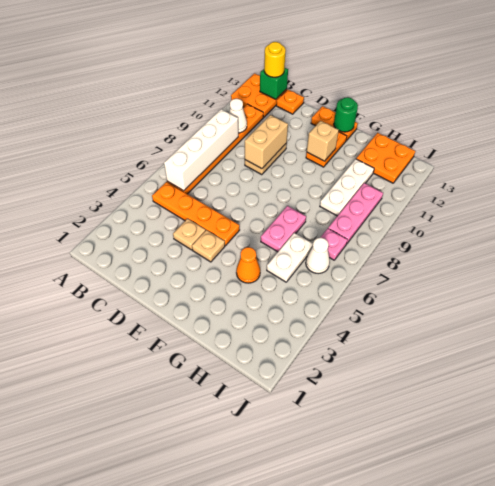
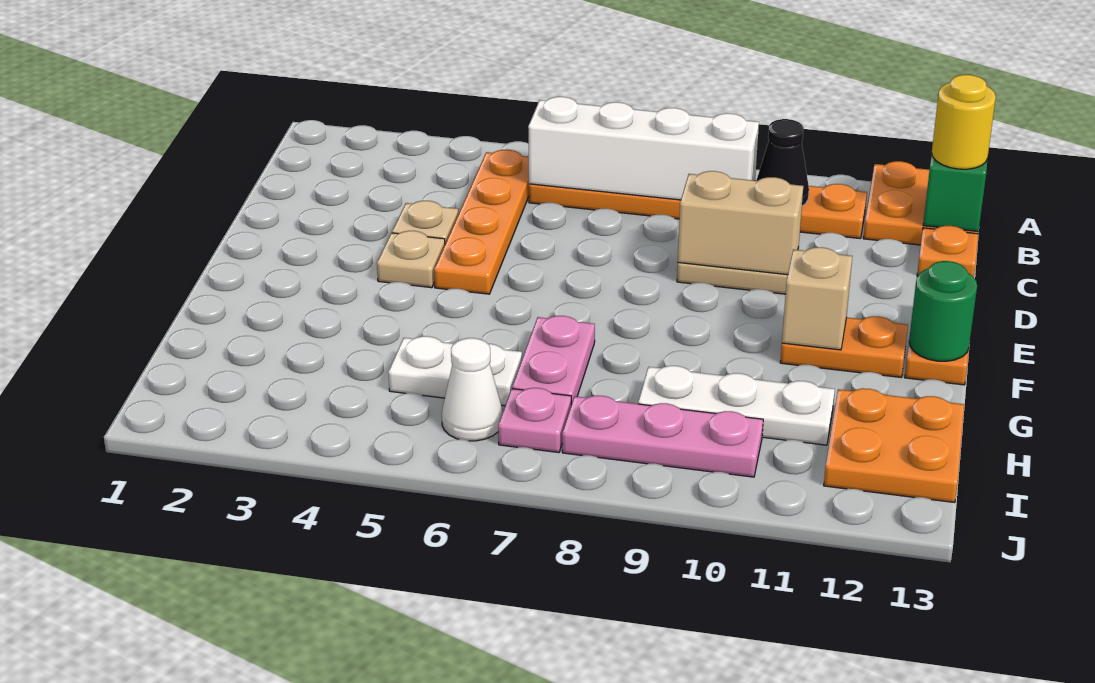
white cone B10 level 2 -> black cone B10 level 2
orange cone G4 level 1 -> none
pink plate G6:G7 level 1 -> pink plate G7:H7 level 1

